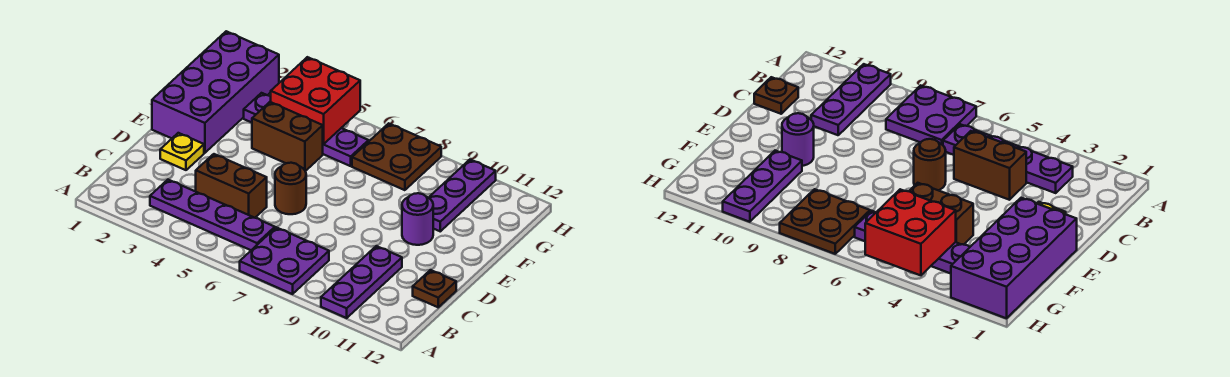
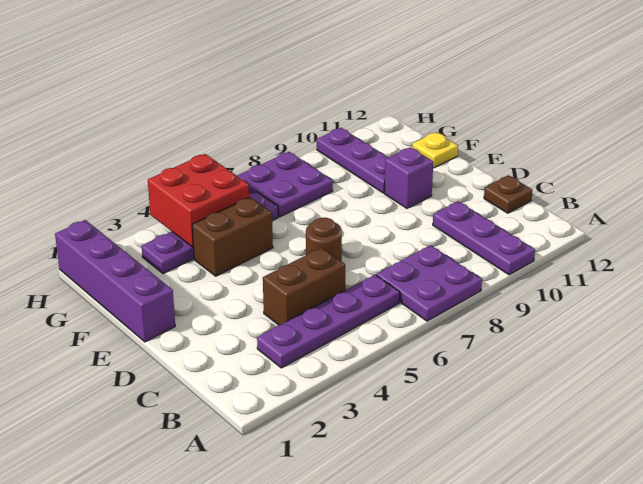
yellow plate D2 level 1 -> yellow plate F12 level 1
purple brick E1:H2 level 1 -> purple brick E1:H1 level 1
purple round brick E10 level 1 -> purple brick E10 level 1
brown plate G7:H8 level 1 -> purple plate G7:H8 level 1

